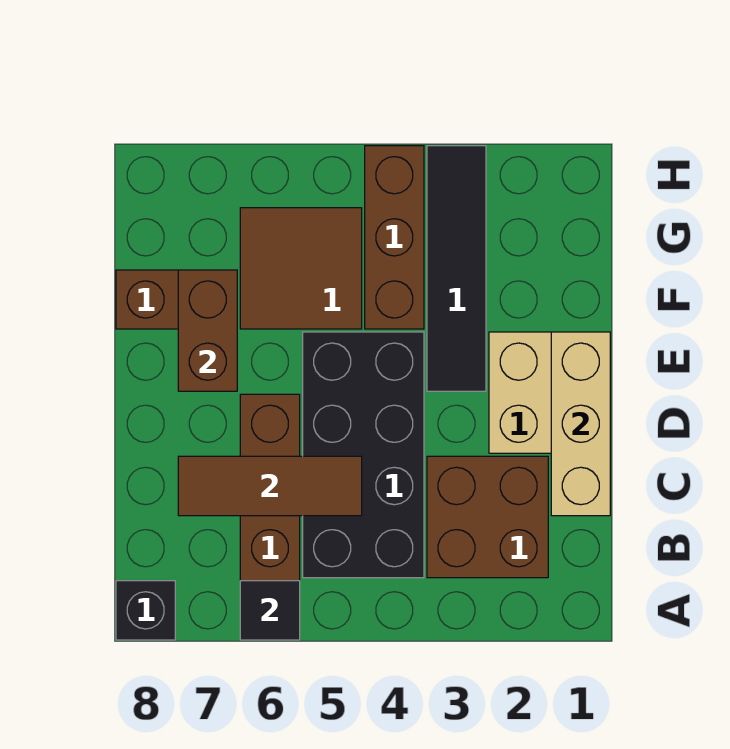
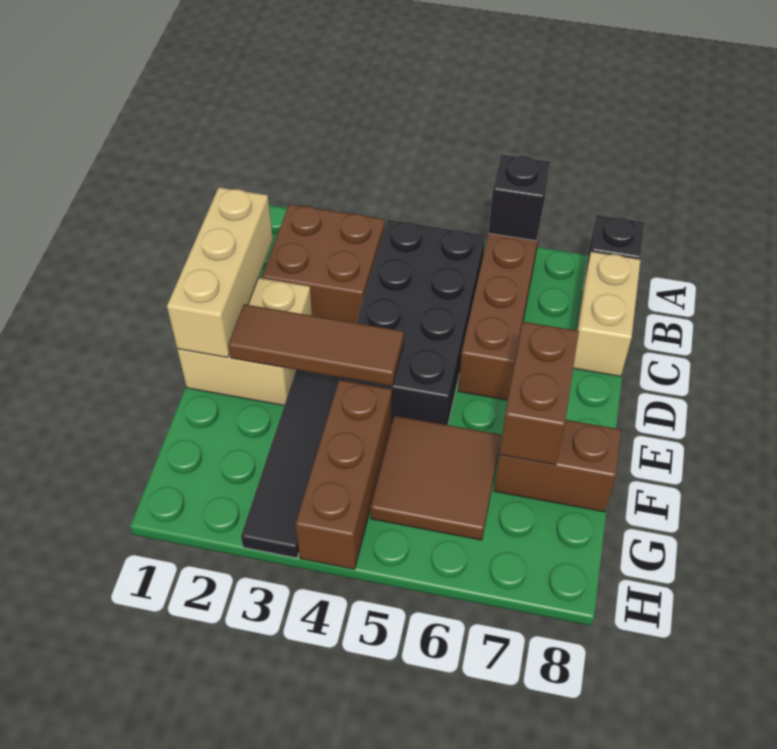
black tile A6 level 2 -> black brick A6 level 2
none -> tan brick B8:C8 level 1
brown tile C5:C7 level 2 -> brown tile E2:E4 level 2

